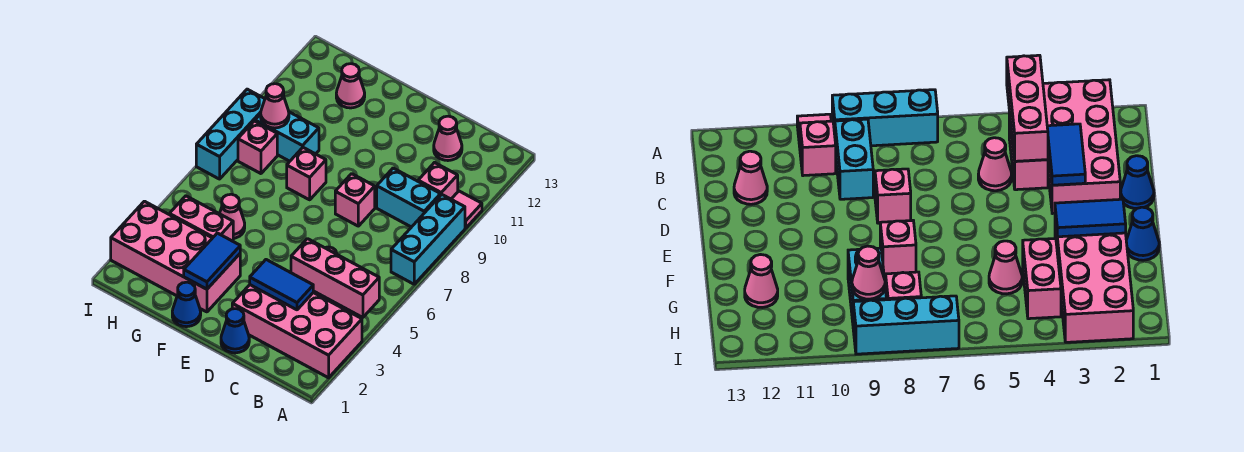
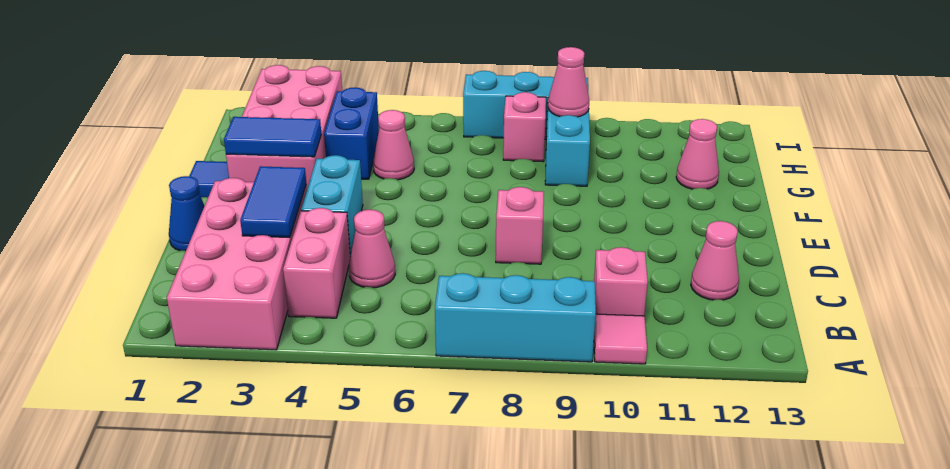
pink brick A4:C4 level 2 -> none
cyan brick B9:C9 level 1 -> cyan brick D4:E4 level 1
blue cone F1 level 1 -> blue tile F1 level 1
pink brick F8 level 1 -> none
pink brick G4:H4 level 1 -> blue brick G4:H4 level 1

